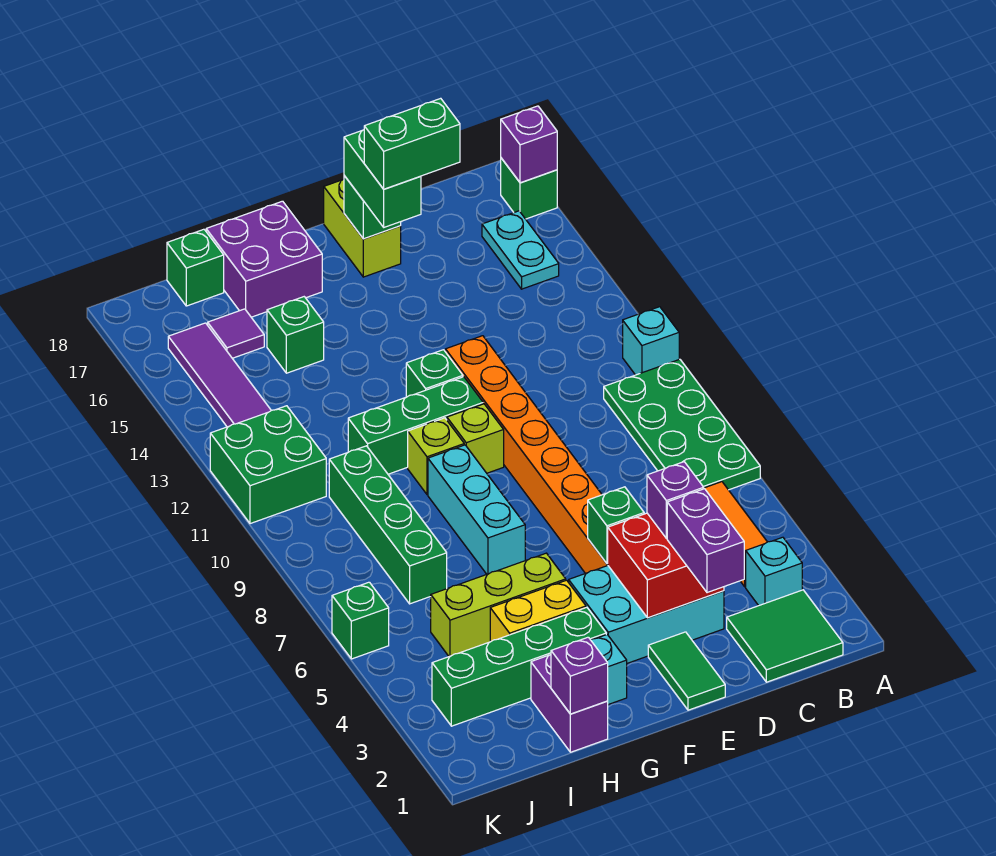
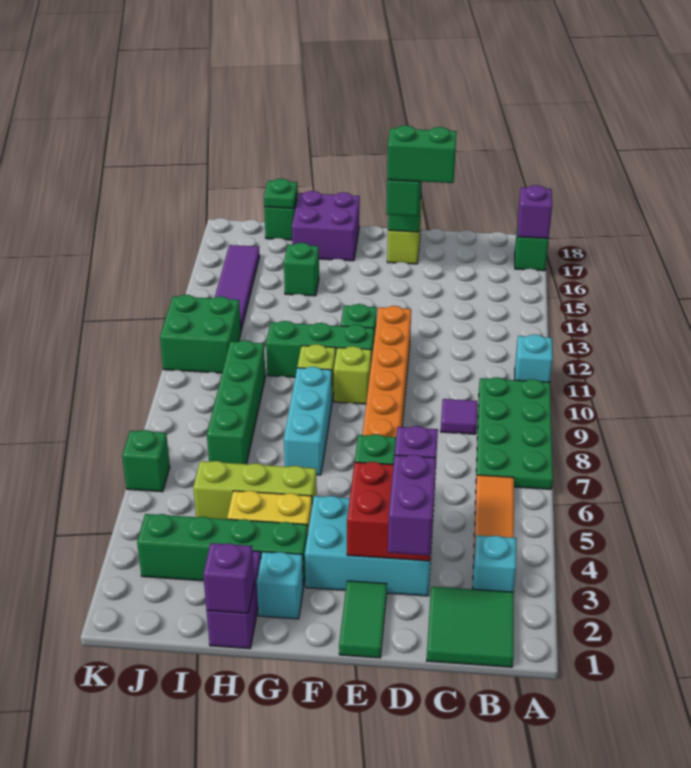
cyan plate B15:B16 level 1 -> none
purple tile I16 level 1 -> purple tile C9 level 1
none -> green plate I18 level 2

